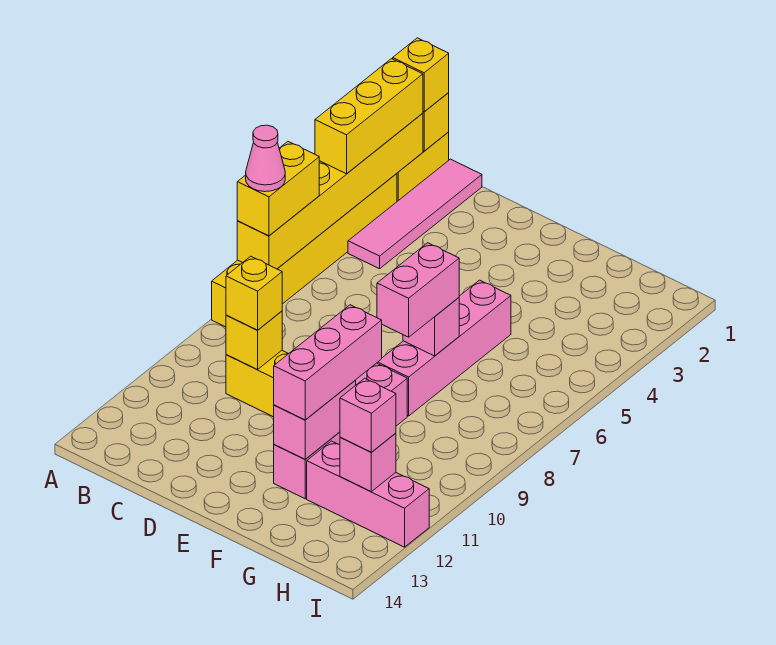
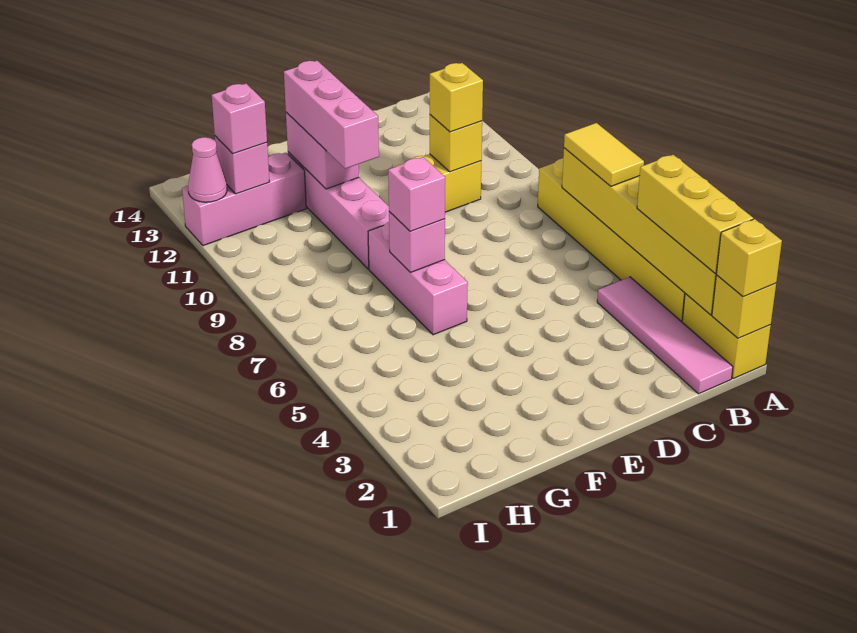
yellow brick A6:A7 level 3 -> yellow tile A6:A7 level 3
pink cone A7 level 4 -> pink cone I12 level 2
pink brick F5:F8 level 1 -> pink brick F6:F8 level 1
pink brick F7:F8 level 3 -> pink brick F7 level 3

